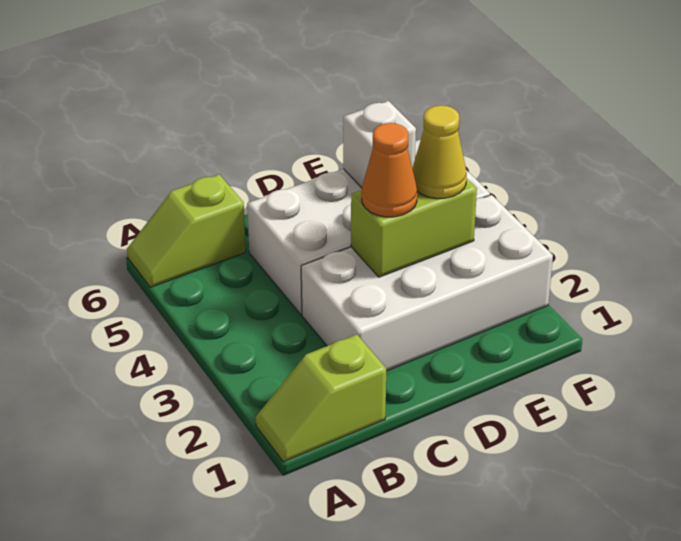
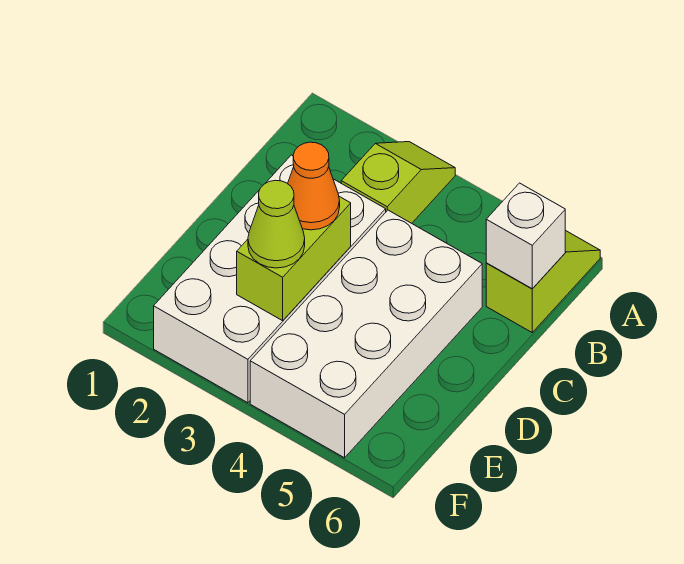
lime slope A1:B1 level 1 top B -> lime slope A3:B3 level 1 top B
yellow cone E3 level 3 -> lime cone E3 level 3
white brick E5 level 2 -> white brick B6 level 2

